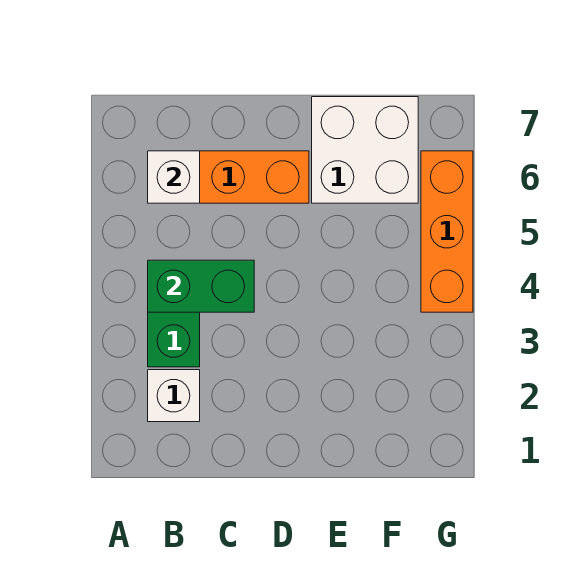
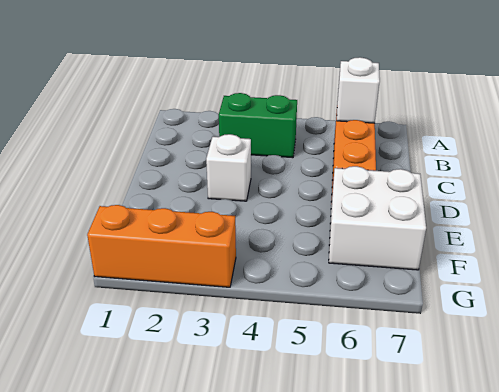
white brick B2 level 1 -> white brick D3 level 1
green brick B4:C4 level 2 -> none
orange brick G4:G6 level 1 -> orange brick G1:G3 level 1

